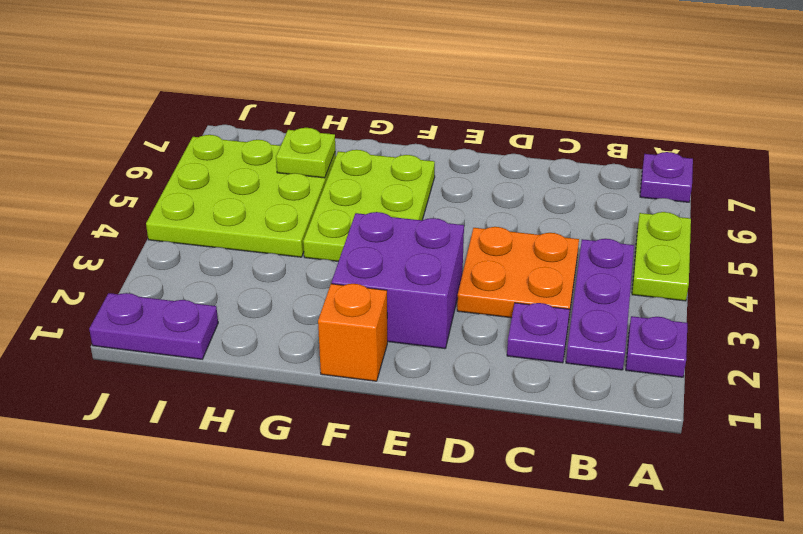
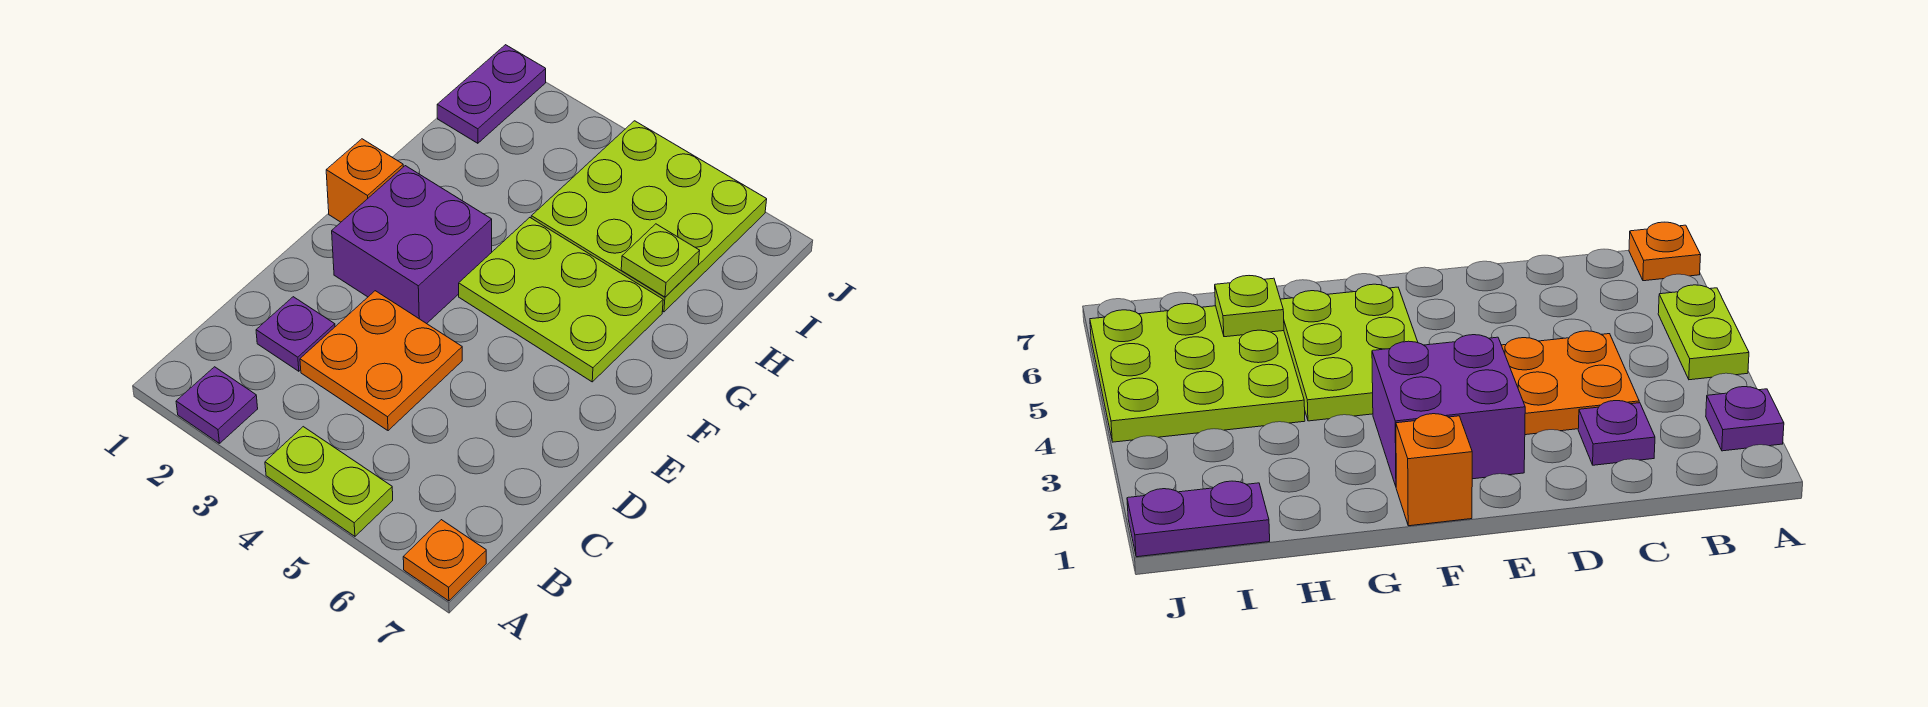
purple plate A7 level 1 -> orange plate A7 level 1
purple plate B2:B4 level 1 -> none

